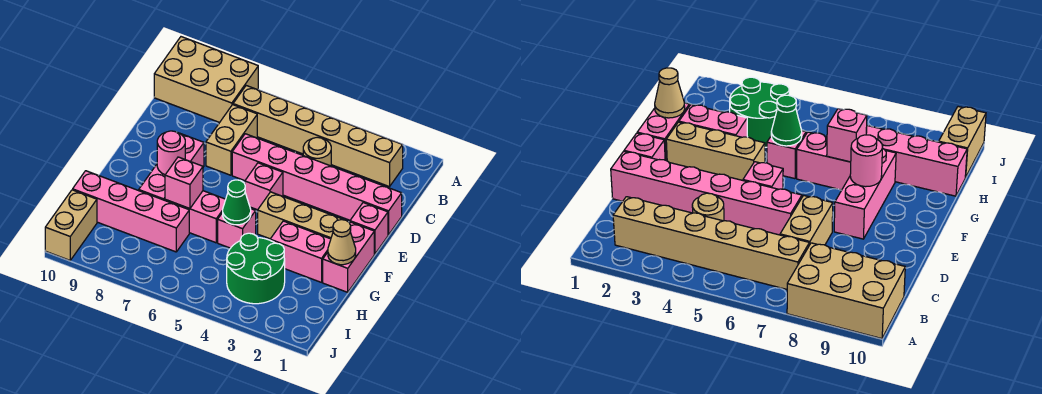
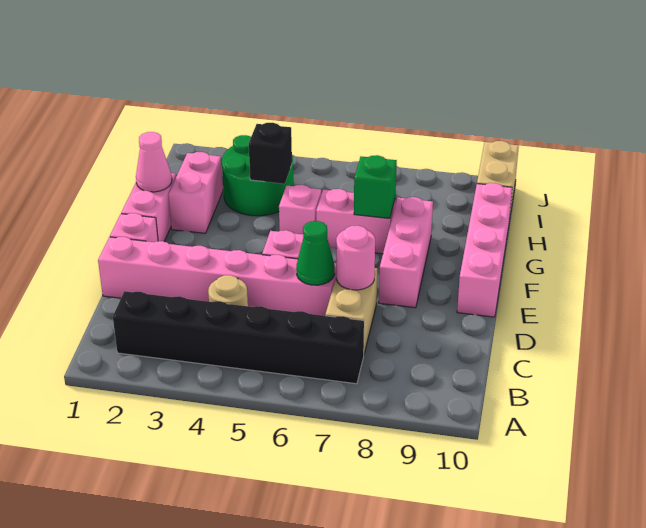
tan brick A8:B10 level 1 -> none
tan brick B2:B7 level 1 -> black brick B2:B7 level 1
tan brick F2:F4 level 1 -> none
pink round brick F8 level 2 -> pink round brick D7 level 2
tan cone G1 level 2 -> pink cone G1 level 2
pink brick G2:G3 level 1 -> pink brick G2:H2 level 1
green cone G5 level 2 -> green cone D6 level 2
pink brick G7 level 2 -> green brick G7 level 2
none -> black brick H4 level 2
pink brick H7:H10 level 1 -> pink brick E10:H10 level 1

